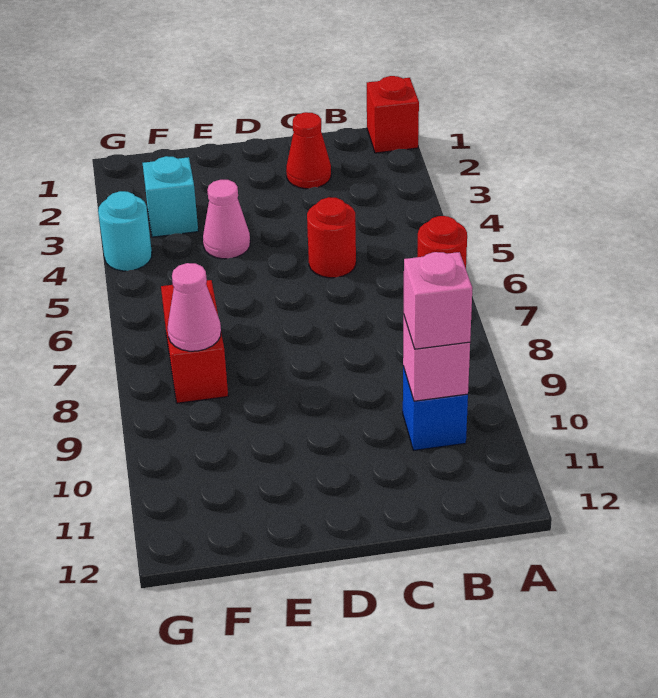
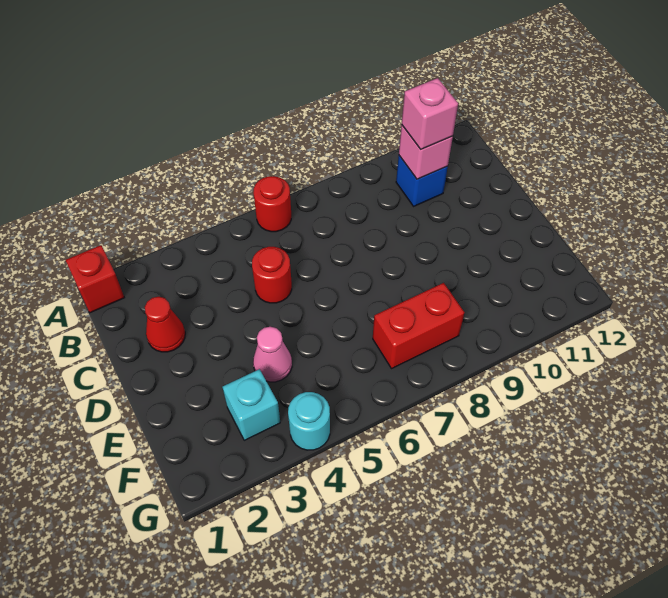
pink cone F8 level 2 -> none

